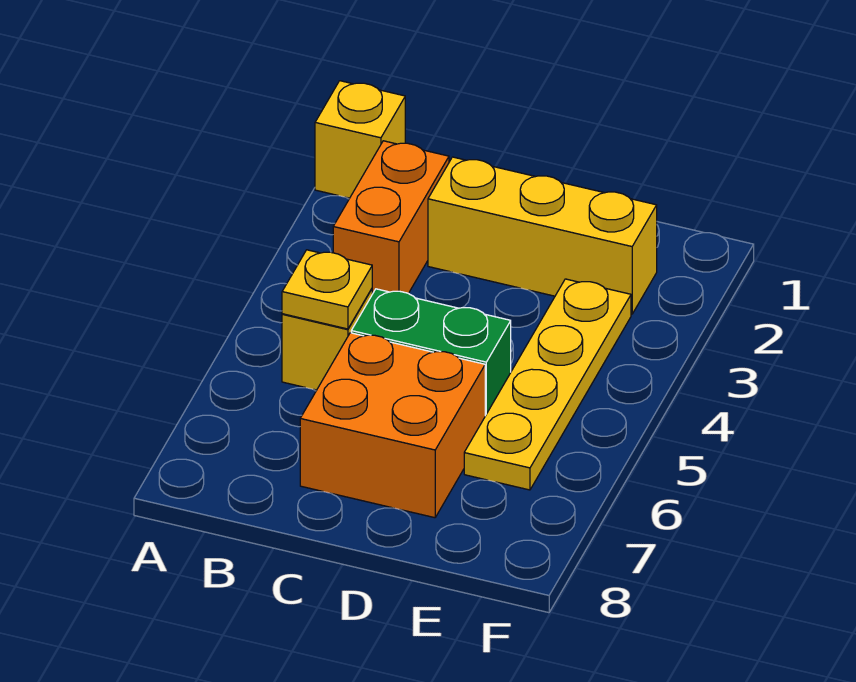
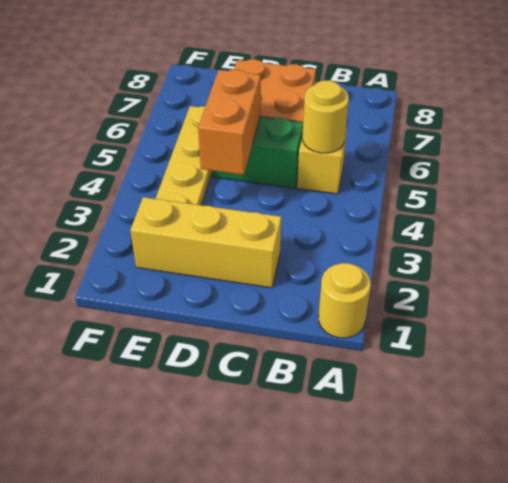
yellow brick A1 level 1 -> yellow round brick A1 level 1
orange brick B2:B3 level 1 -> orange brick D4:D5 level 2
yellow plate B5 level 2 -> yellow round brick B5 level 2

